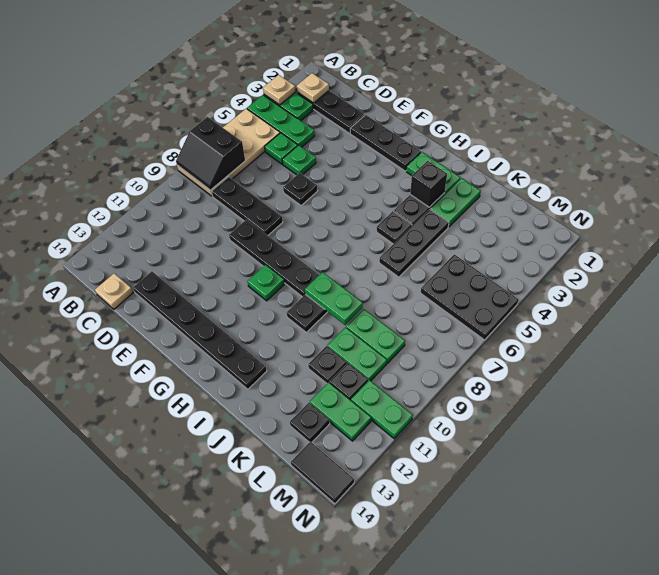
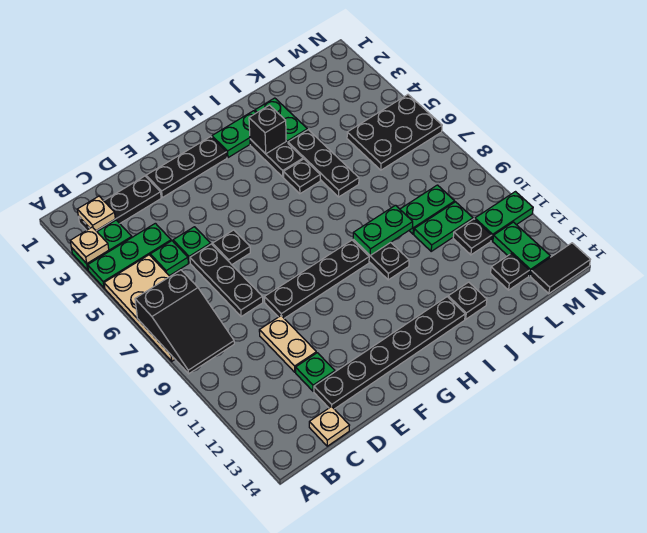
black slope A7:B8 level 2 top 7 -> black slope A7:B9 level 2 top 7
black plate C8:E8 level 1 -> black plate D6:D8 level 1
none -> tan plate D10:D11 level 1
green plate G10 level 1 -> green plate D12 level 1
black plate K11 level 1 -> black plate J13 level 1
green plate L12:M12 level 1 -> green plate M12:M13 level 1

